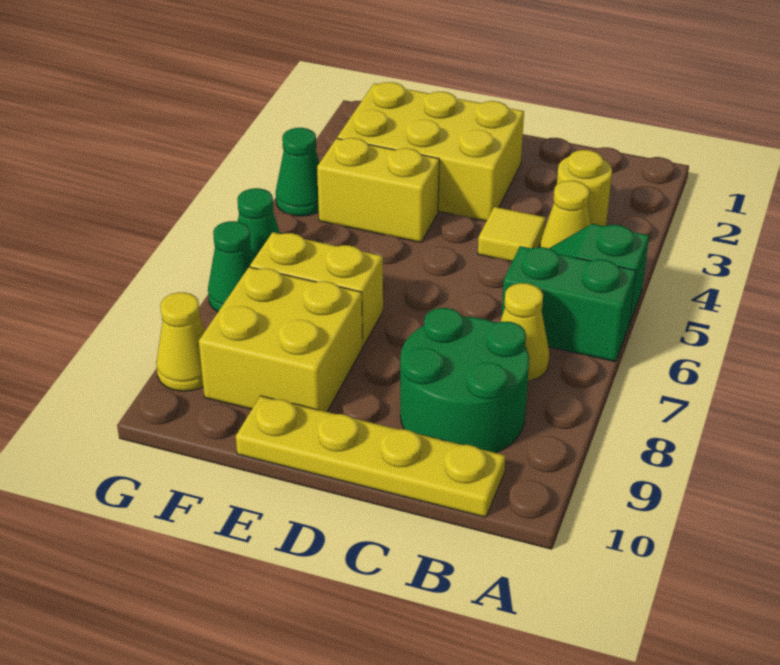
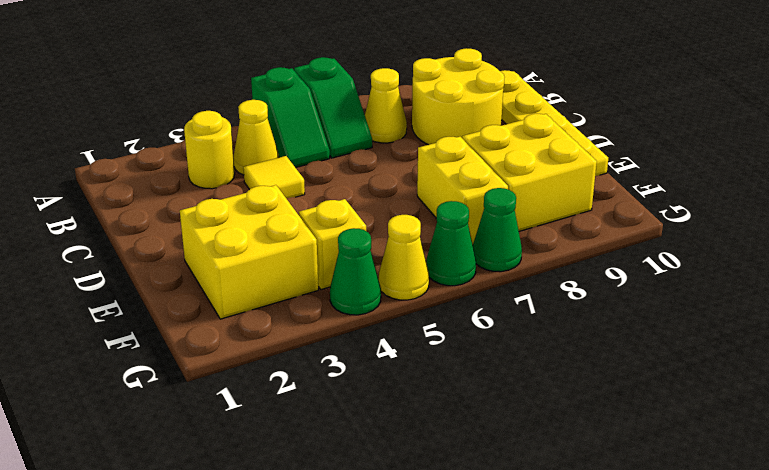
green brick A6:B6 level 1 -> green slope A6:B6 level 1 top A
green round brick B8:C9 level 1 -> yellow round brick B8:C9 level 1
yellow brick D2:F3 level 1 -> yellow brick E2:F3 level 1
yellow brick E4:F4 level 1 -> yellow brick F4 level 1
yellow cone G9 level 1 -> yellow cone G5 level 1

